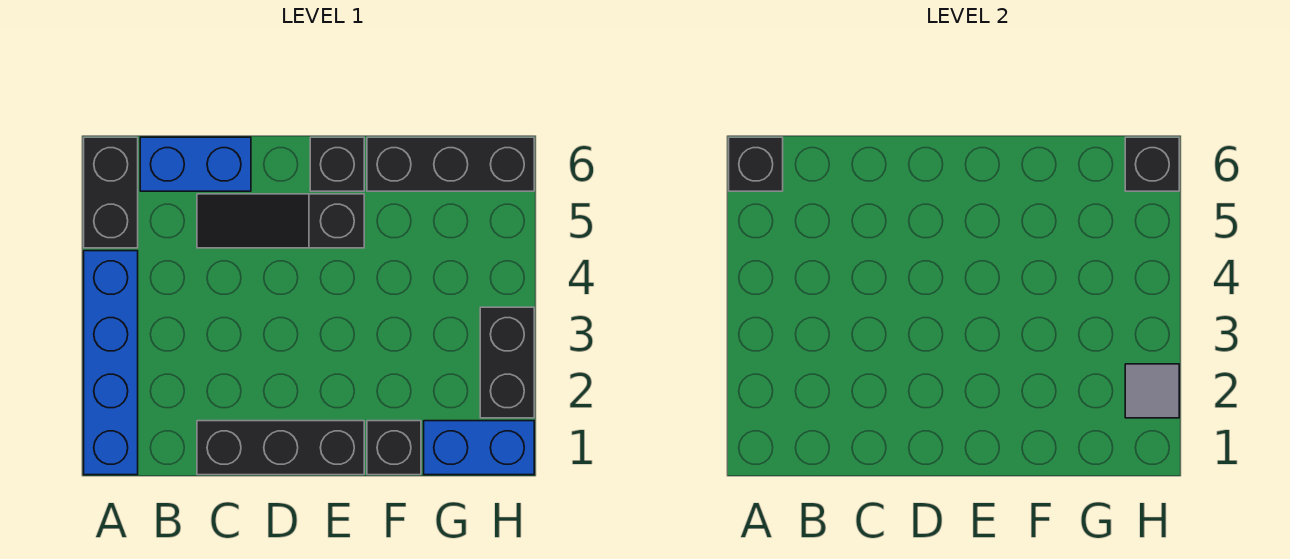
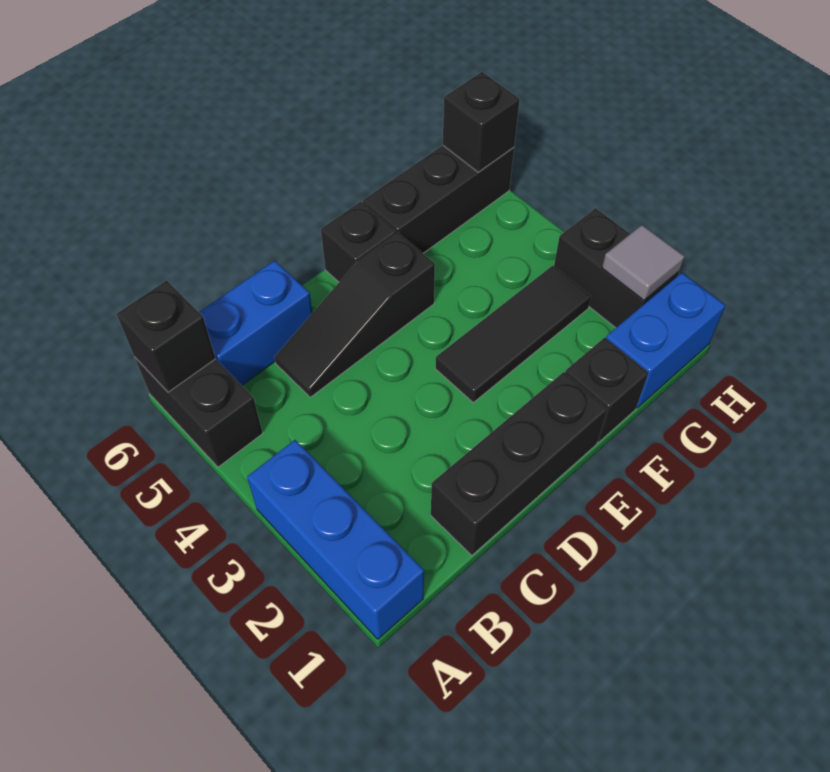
blue brick A1:A4 level 1 -> blue brick A1:A3 level 1
none -> black tile E3:G3 level 1

